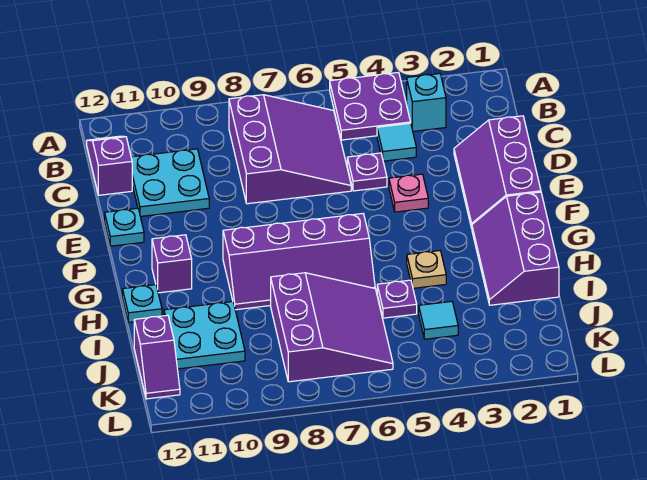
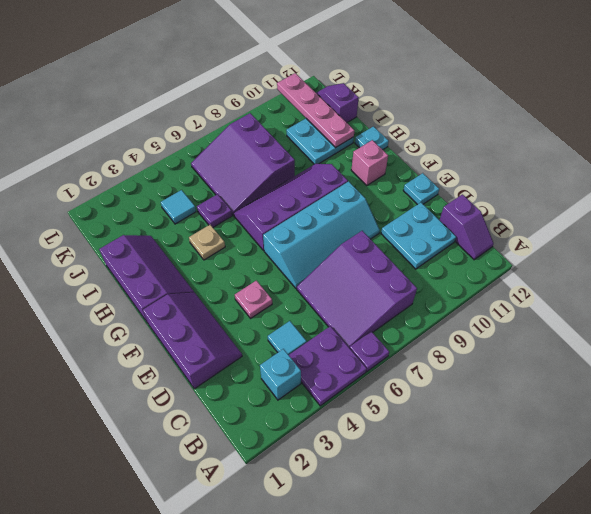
purple plate D5 level 1 -> purple plate A6 level 1
none -> cyan slope E6:F9 level 1 top F
purple brick G11 level 1 -> pink brick G11 level 1
none -> pink plate I11:L11 level 2

